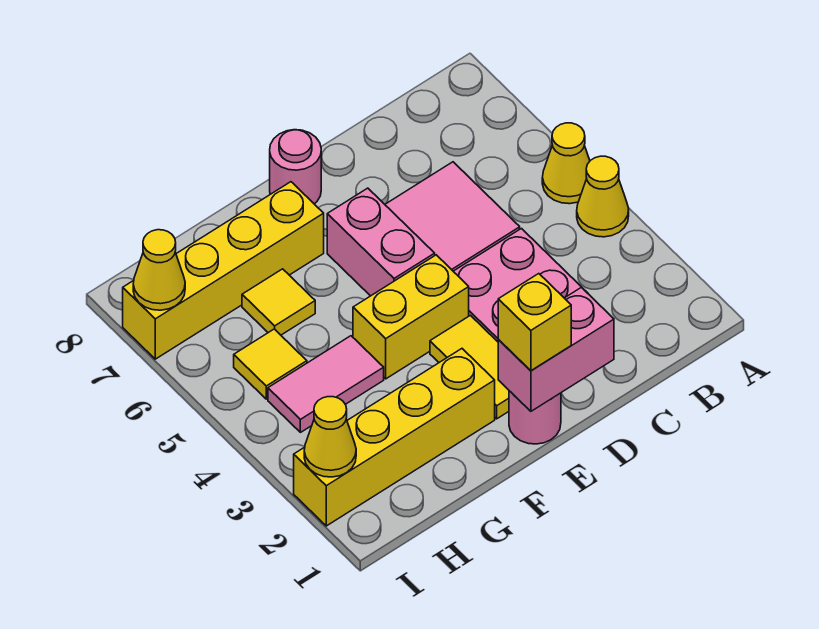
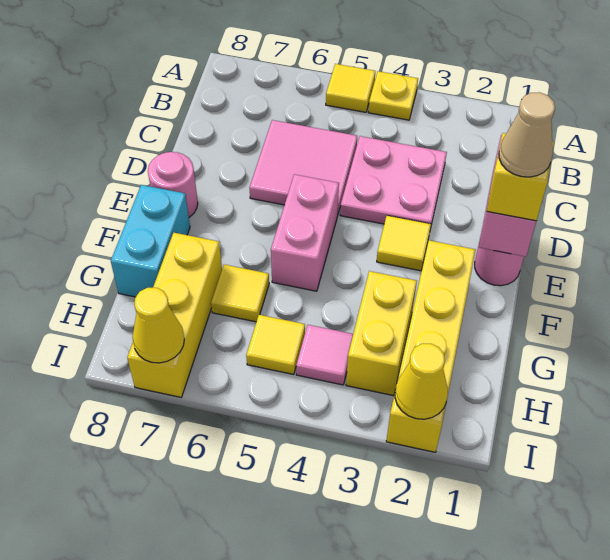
yellow cone A4 level 1 -> yellow plate A4 level 1
yellow cone A5 level 1 -> yellow tile A5 level 1
none -> tan cone E1 level 4
yellow tile E2:E3 level 1 -> yellow tile E3 level 1
yellow brick E4:F4 level 1 -> yellow brick G3:H3 level 1
pink brick E5:E6 level 1 -> pink brick E5:F5 level 1
yellow brick F7:I7 level 1 -> yellow brick G7:I7 level 1
none -> cyan brick F8:G8 level 1
pink tile G4:H4 level 1 -> pink tile H4 level 1

